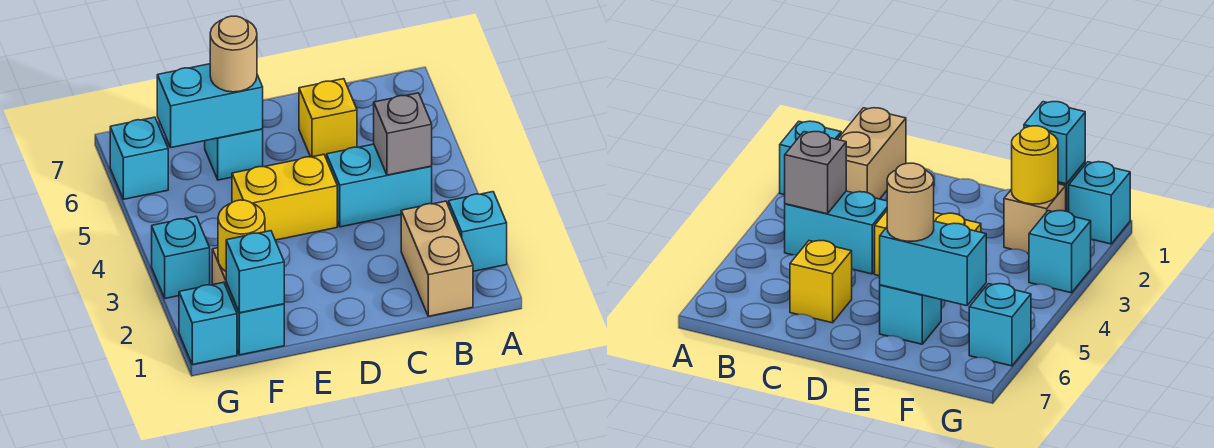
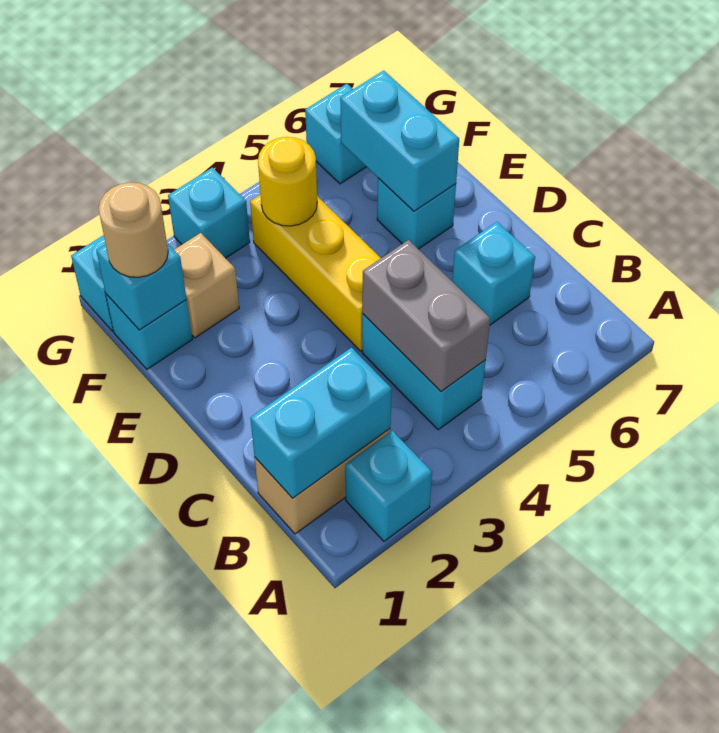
none -> cyan brick B1:B2 level 2
grey brick B4 level 2 -> grey brick B4:C4 level 2
yellow brick C6 level 1 -> cyan brick C6 level 1
yellow brick D4:E4 level 1 -> yellow brick D4:F4 level 1
tan round brick E6 level 3 -> tan round brick F1 level 3
yellow round brick F2 level 2 -> yellow round brick F4 level 2

